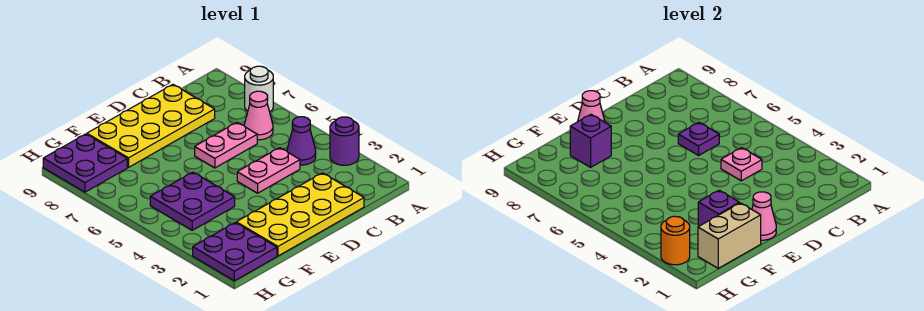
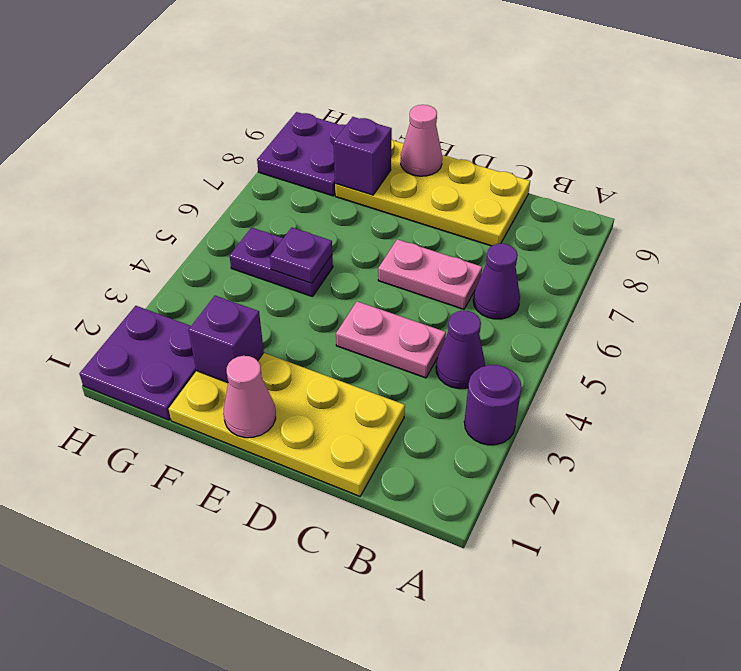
white round brick A7 level 1 -> none
pink cone B6 level 1 -> purple cone B6 level 1
pink plate C4 level 2 -> none
purple plate C6 level 2 -> purple plate F5 level 2
tan brick F1:G1 level 2 -> none
purple plate F4:G5 level 1 -> purple plate F5:G5 level 1
orange round brick H2 level 2 -> none

